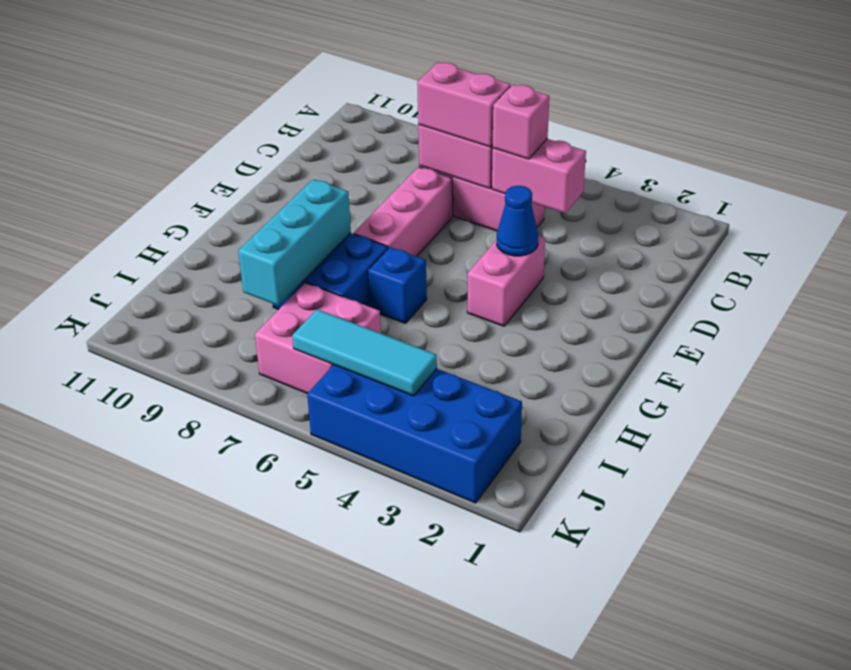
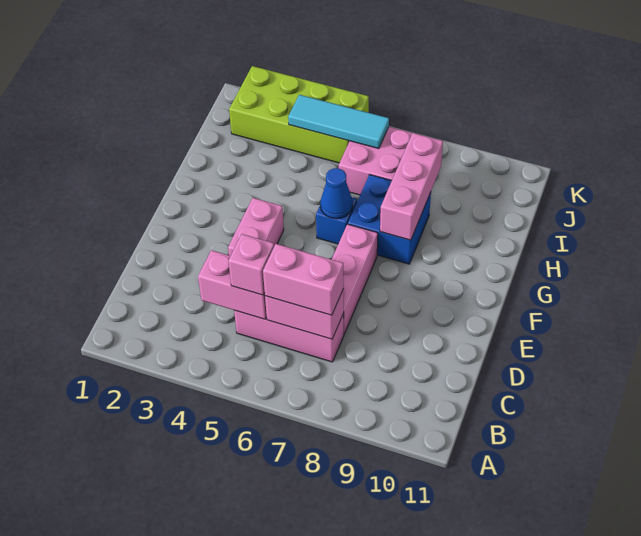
blue cone E4 level 2 -> blue cone G6 level 2
cyan brick G8:I8 level 2 -> pink brick G8:I8 level 2
blue brick J2:K5 level 1 -> lime brick J2:K5 level 1

